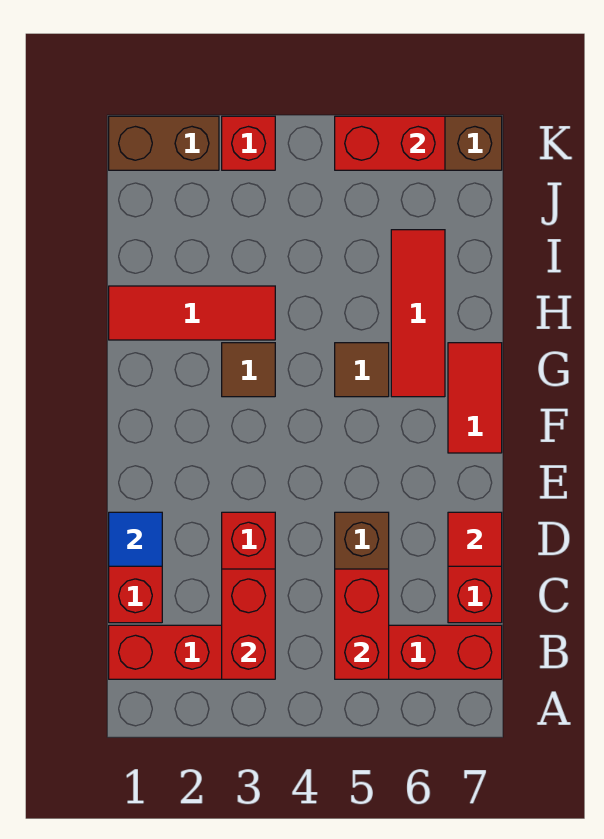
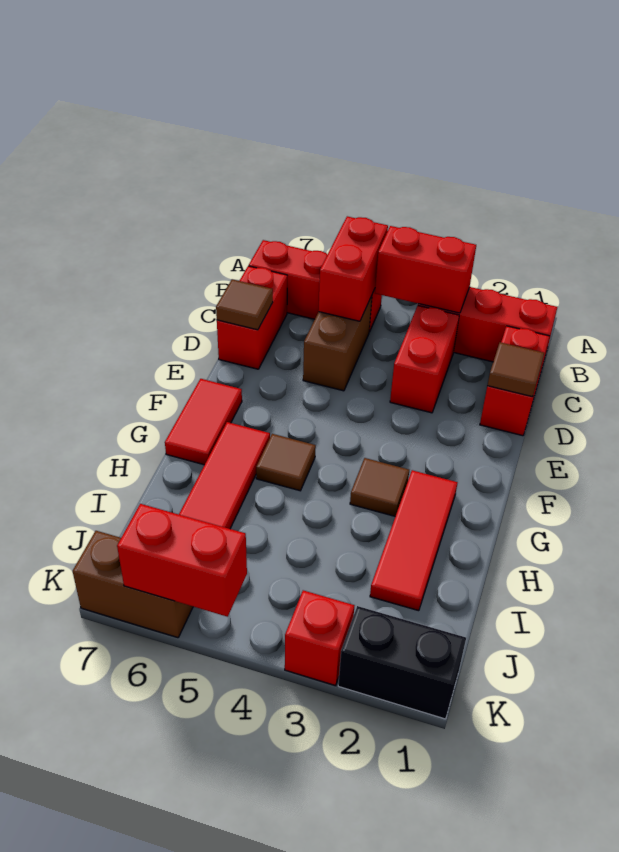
red brick B3:C3 level 2 -> red brick B3:B4 level 2
blue tile D1 level 2 -> brown tile D1 level 2
red tile D7 level 2 -> brown tile D7 level 2
red tile H1:H3 level 1 -> red tile G2:I2 level 1
brown brick K1:K2 level 1 -> black brick K1:K2 level 1

